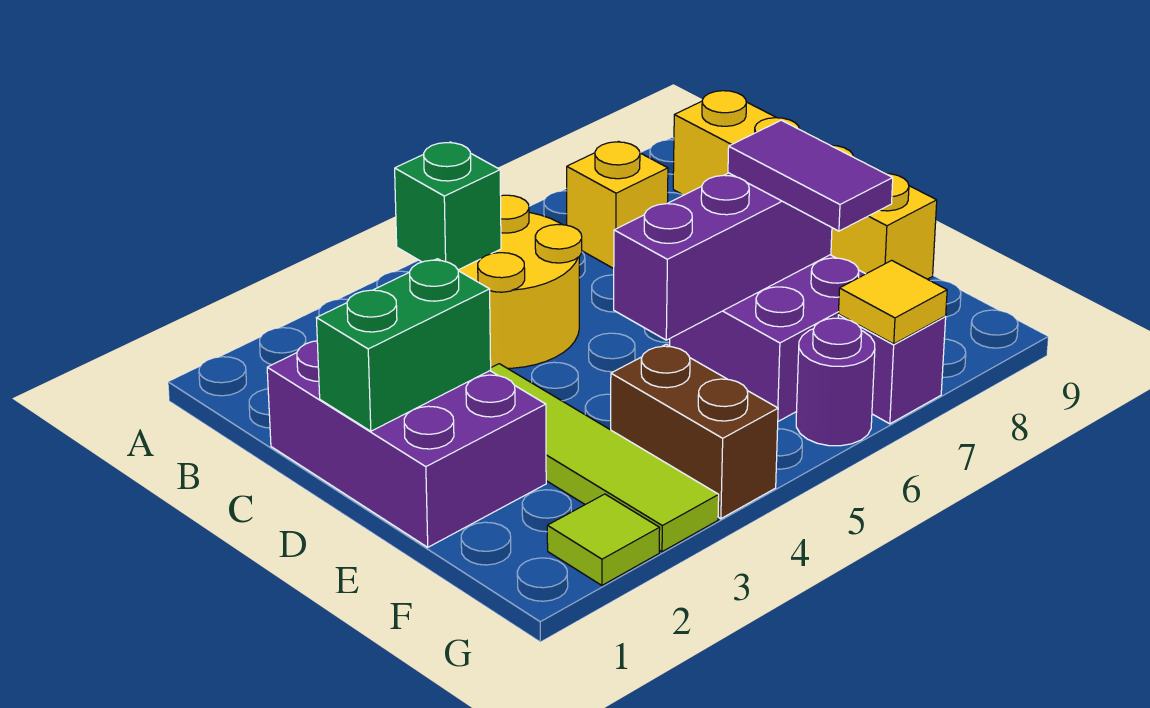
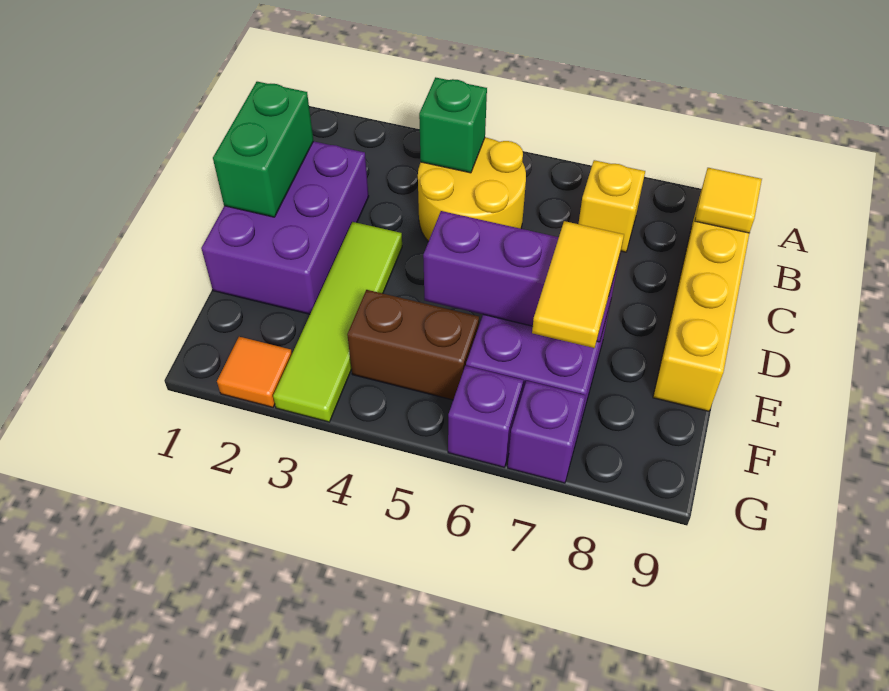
green brick D1:D2 level 2 -> green brick C1:D1 level 2
purple tile E7:F7 level 3 -> yellow tile E7:F7 level 3
brown brick F4:G4 level 1 -> brown brick F4:F5 level 1
lime tile G2 level 1 -> orange tile G2 level 1
purple round brick G6 level 1 -> purple brick G6 level 1
yellow tile G7 level 2 -> yellow tile B9 level 2

